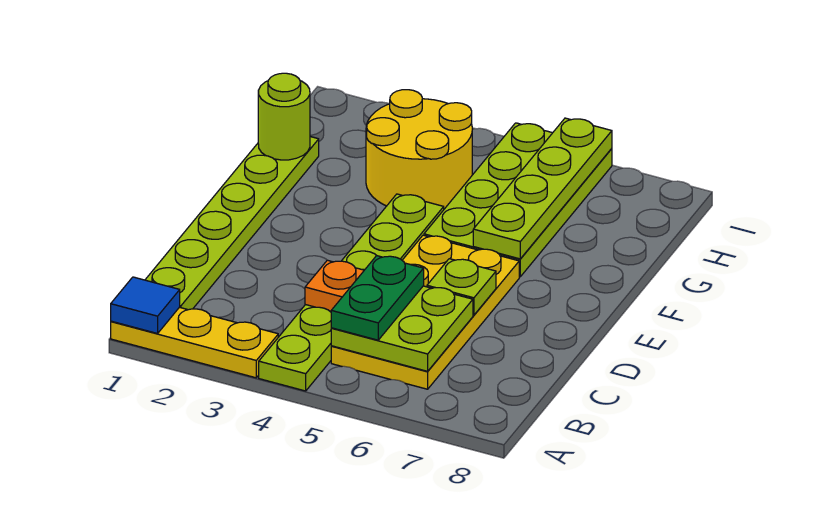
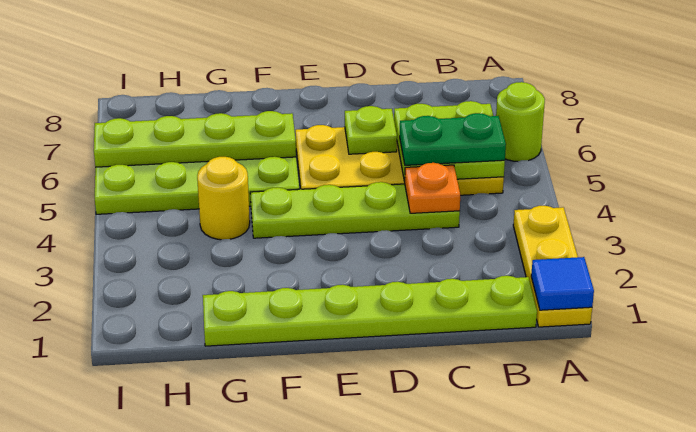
lime plate A4:F4 level 1 -> lime plate C4:F4 level 1
lime round brick G1 level 2 -> lime round brick A6 level 1
yellow round brick G3:H4 level 1 -> yellow round brick G4 level 1

